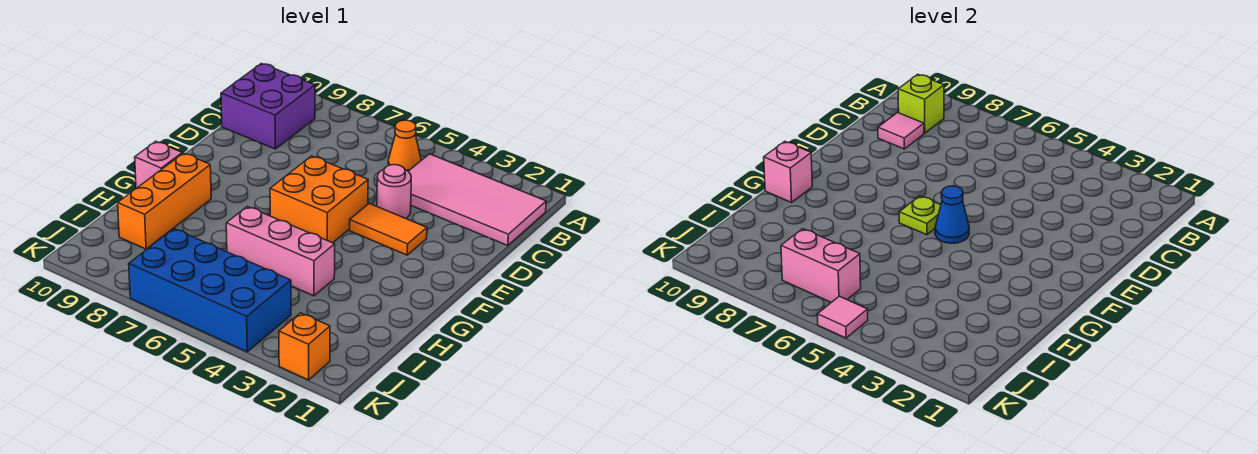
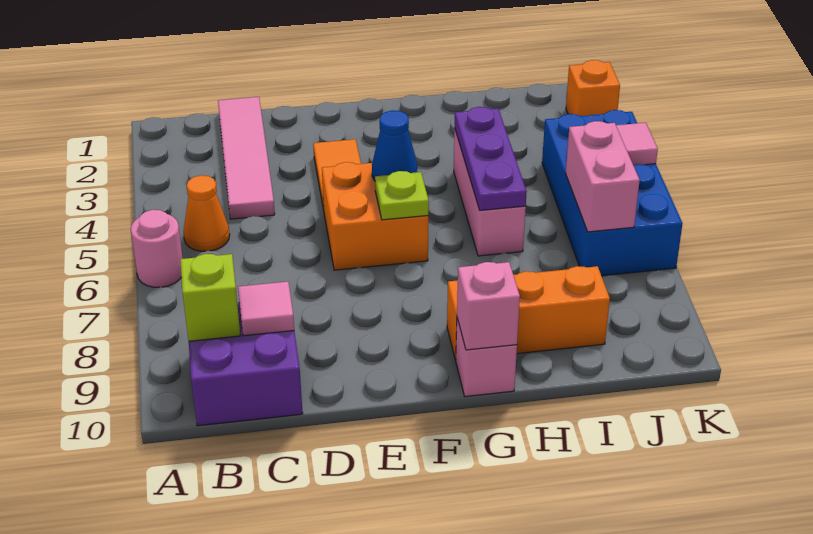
pink tile B1:C4 level 1 -> pink tile C1:C4 level 1
pink round brick D4 level 1 -> pink round brick A6 level 1
none -> purple plate H4:H6 level 2

